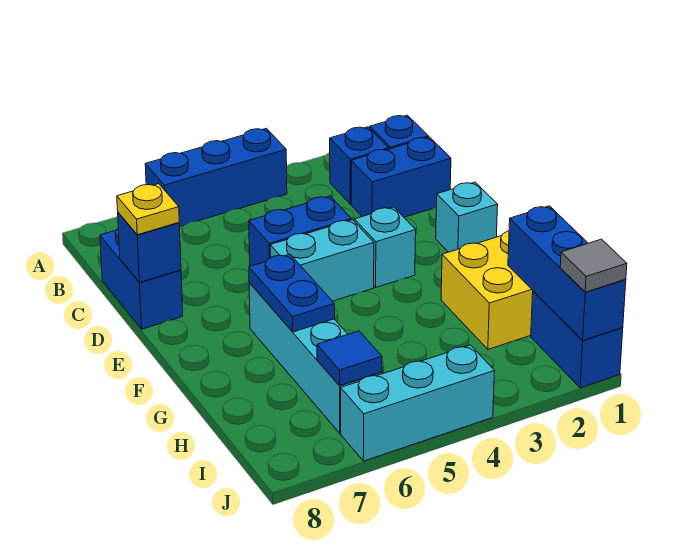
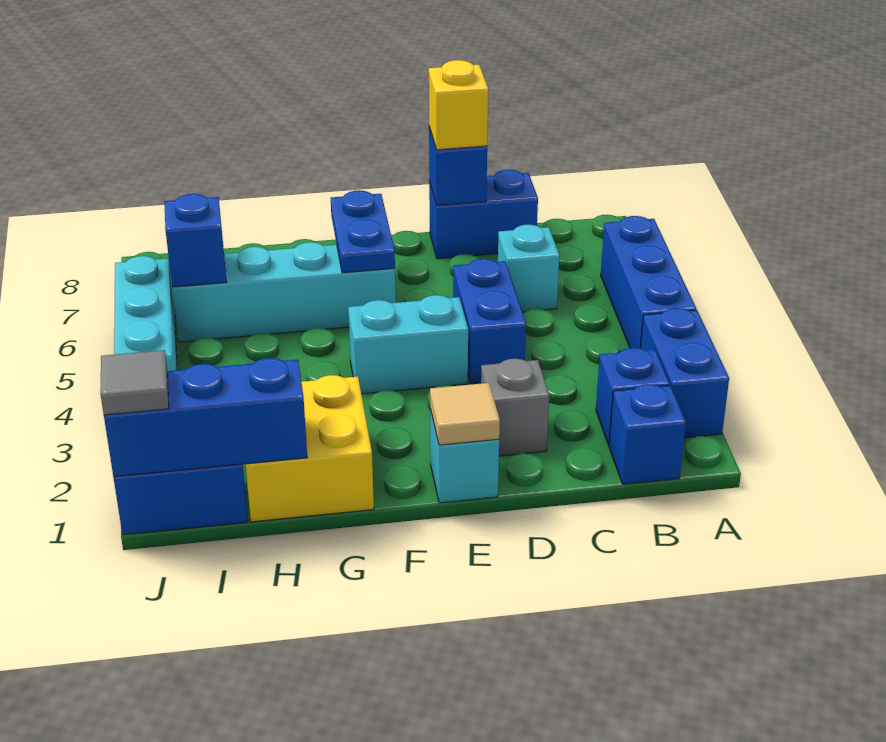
blue brick C1:C2 level 1 -> blue brick A2:A3 level 1
none -> grey brick D2 level 1
yellow plate D8 level 3 -> yellow brick D8 level 3
none -> tan tile E1 level 2
cyan brick E3 level 1 -> cyan brick C6 level 1
cyan brick E4:E5 level 1 -> cyan brick E4:F4 level 1
blue plate F6:G6 level 2 -> blue plate F6:F7 level 2
blue tile I6 level 2 -> blue brick I6 level 2

